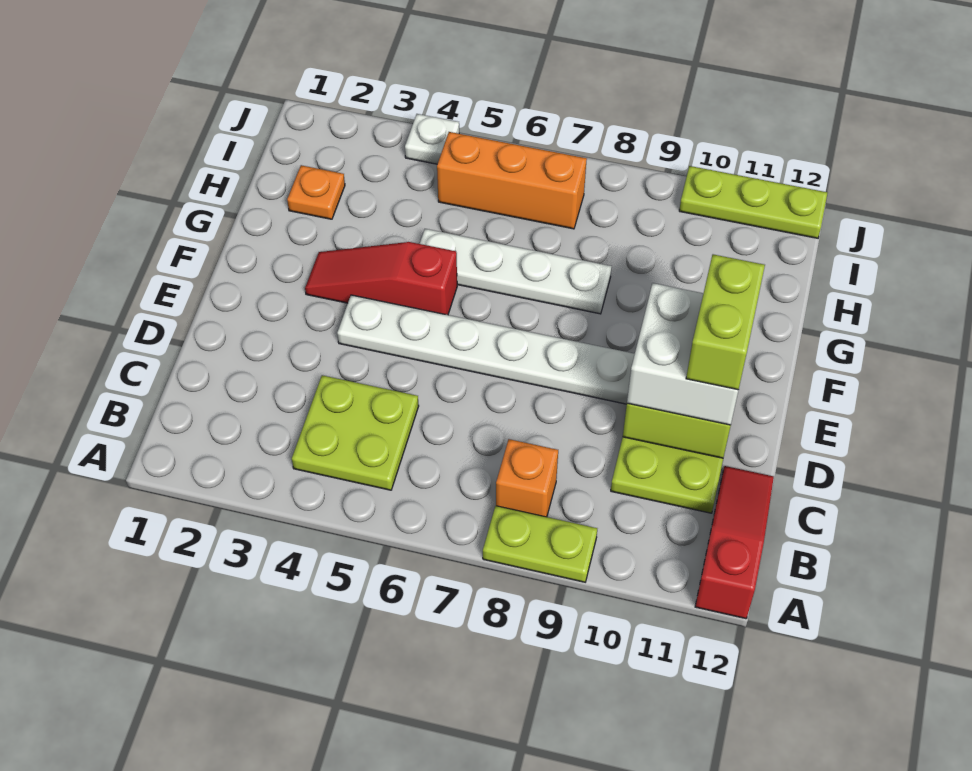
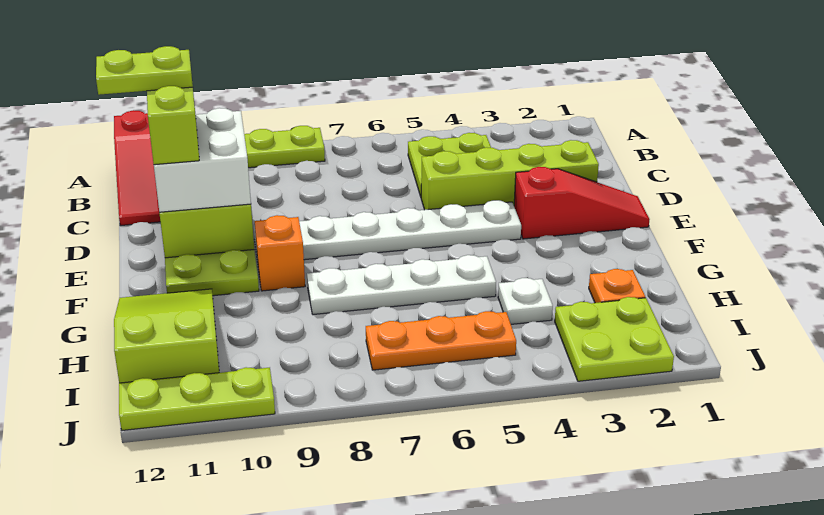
orange brick B8 level 1 -> orange brick F9 level 1
none -> lime brick D2:D5 level 1
none -> lime plate D11:D12 level 5
red slope F3:F5 level 1 top 5 -> red slope E1:E3 level 1 top 3
none -> lime slope G11:I12 level 1 top I
none -> lime plate I2:J3 level 1
orange brick I5:I7 level 1 -> orange plate I5:I7 level 1
white plate J4 level 1 -> white plate H4 level 1

